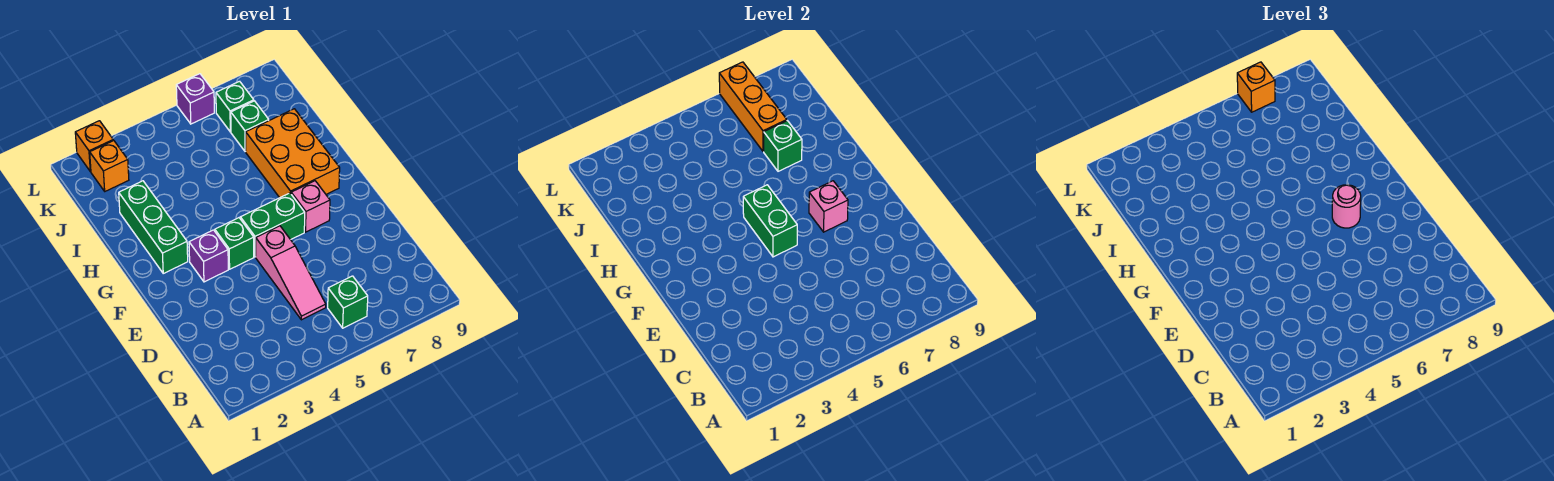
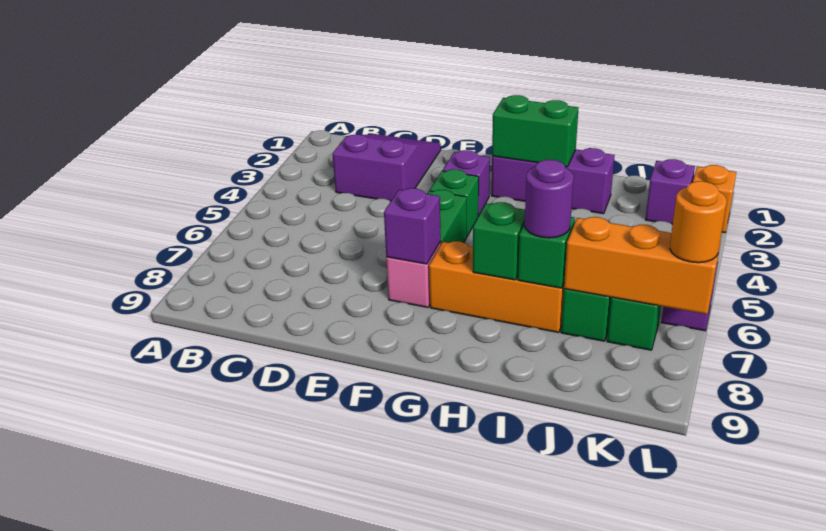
green brick B6 level 1 -> green brick H7 level 2
none -> purple slope C1:D3 level 1 top 3
pink slope C5:E5 level 1 top E -> none
green brick F5:G5 level 2 -> green brick G2:H2 level 2
pink brick F7 level 2 -> purple brick F7 level 2
pink round brick F7 level 3 -> none
green brick G2:I2 level 1 -> purple brick G2:I2 level 1
orange brick G7:I8 level 1 -> orange brick G7:I7 level 1
none -> purple round brick I7 level 3
orange brick K2 level 1 -> purple brick K2 level 1
orange brick L7 level 3 -> orange round brick L7 level 3

